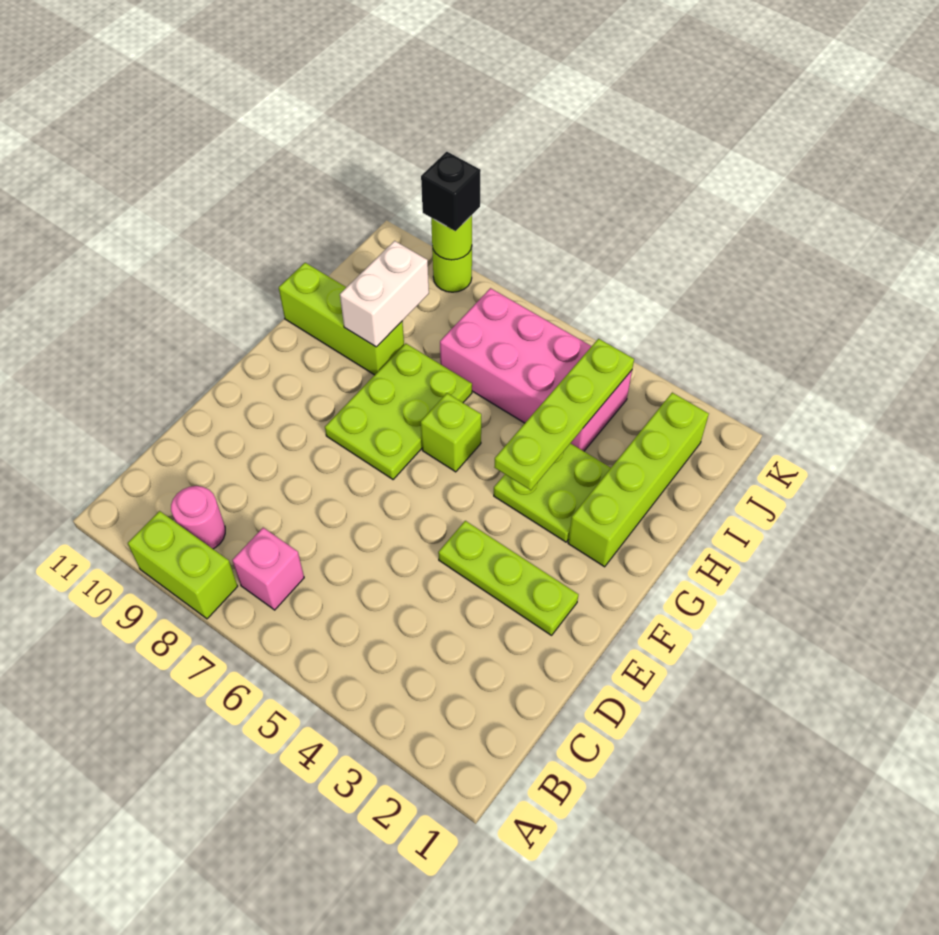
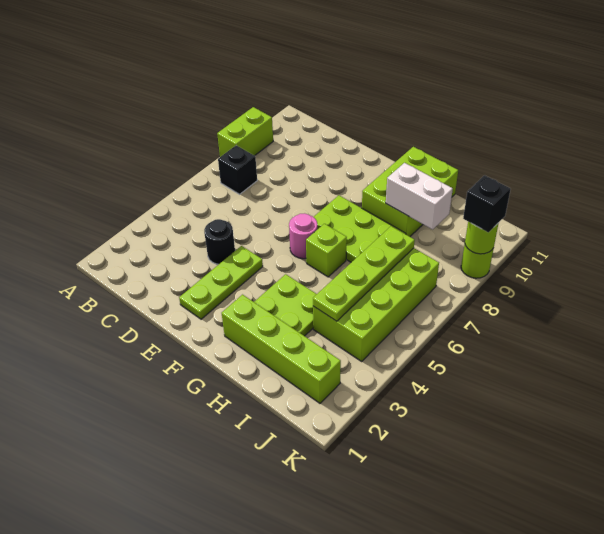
pink brick B7 level 1 -> black brick B7 level 1
pink round brick B9 level 1 -> pink round brick F6 level 1
none -> black round brick D4 level 1
lime plate G4:J4 level 2 -> lime plate I4:I7 level 2
lime brick H9:H11 level 1 -> lime brick G9:H11 level 1
pink brick I4:J7 level 1 -> lime brick I4:J7 level 1

